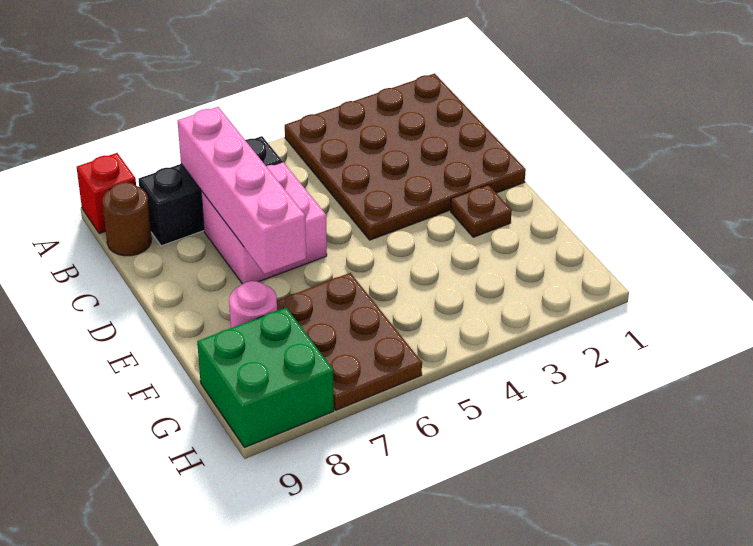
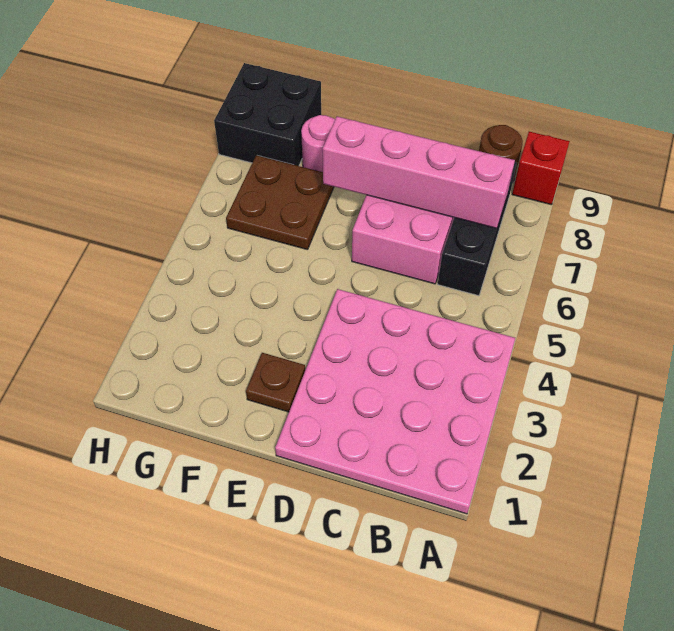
brown plate A1:D4 level 1 -> pink plate A1:D4 level 1
brown plate F6:H7 level 1 -> brown plate F6:G7 level 1
green brick G8:H9 level 1 -> black brick G8:H9 level 1

